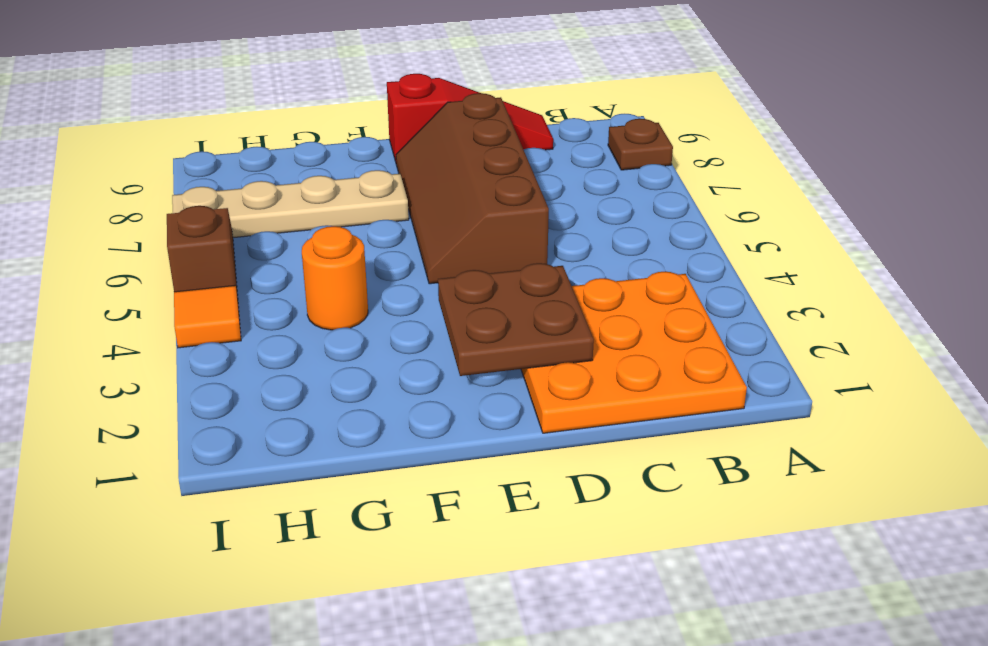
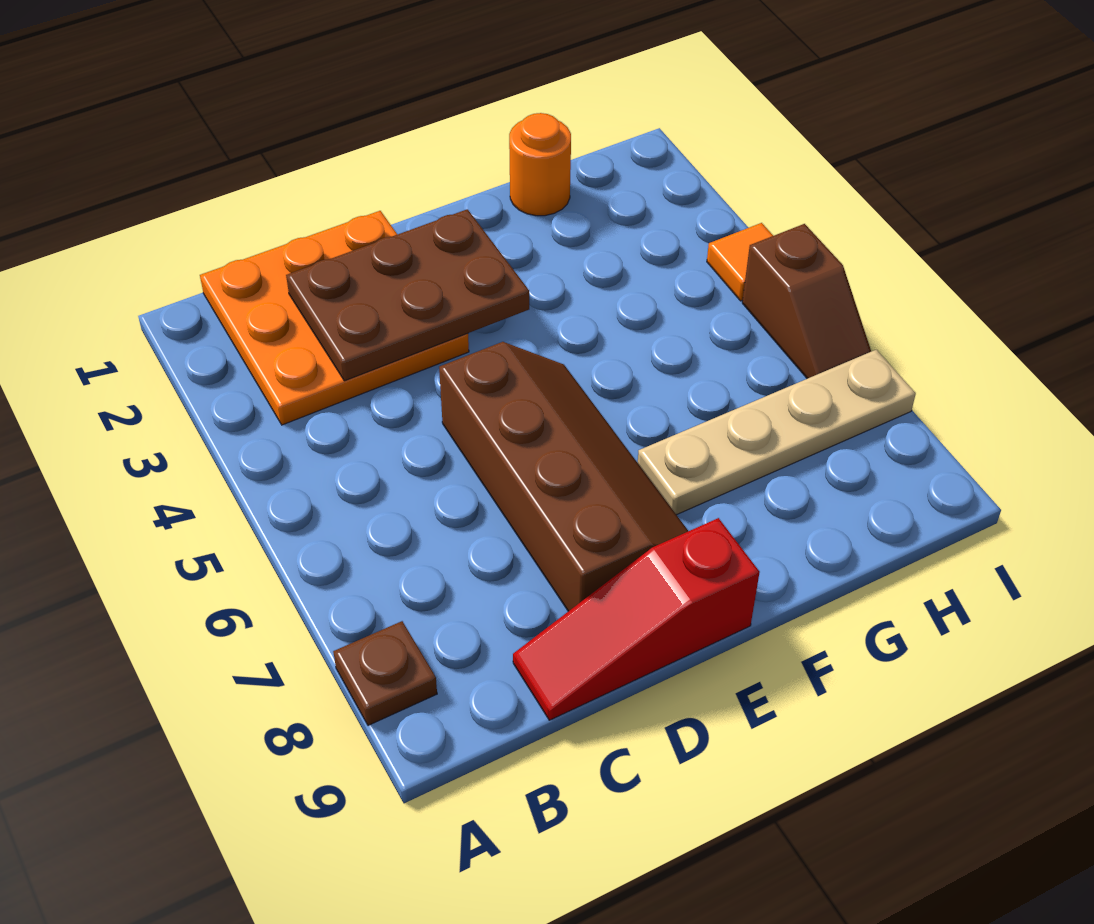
brown plate D2:E3 level 2 -> brown plate C2:E3 level 2
orange round brick G4 level 1 -> orange round brick G1 level 1

